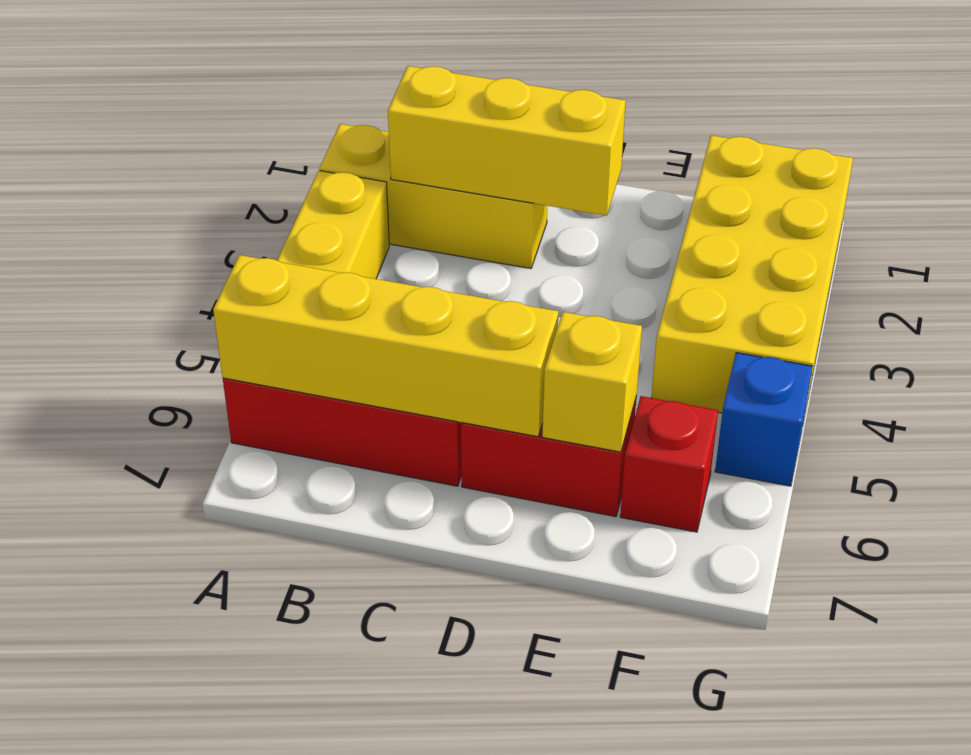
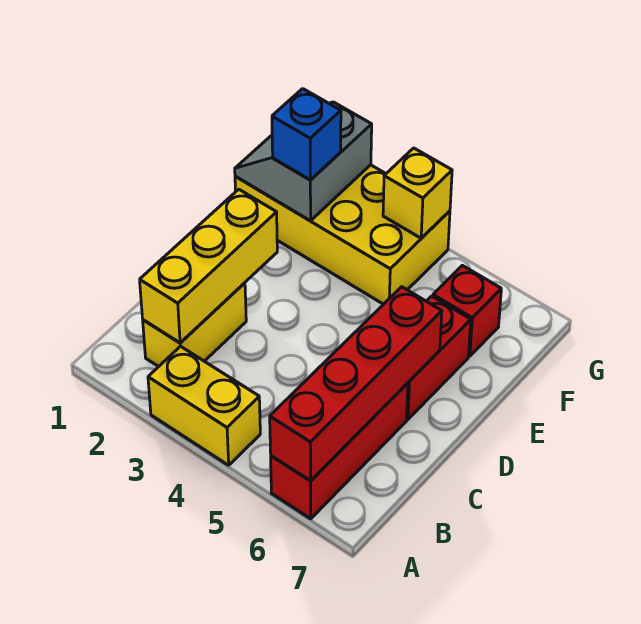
yellow brick A2:C2 level 1 -> yellow brick B2:C2 level 1
yellow brick A6:D6 level 2 -> red brick A6:D6 level 2
yellow brick E6 level 2 -> yellow brick G4 level 2
none -> grey slope F1:G2 level 2 top 2
blue brick G5 level 1 -> blue brick F2 level 3

